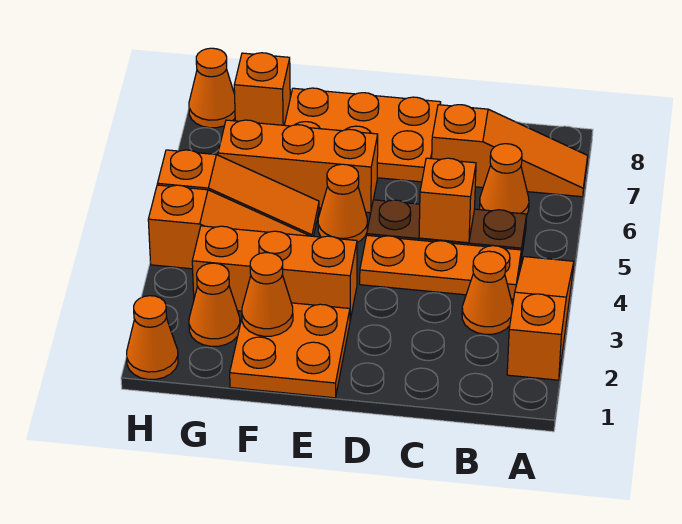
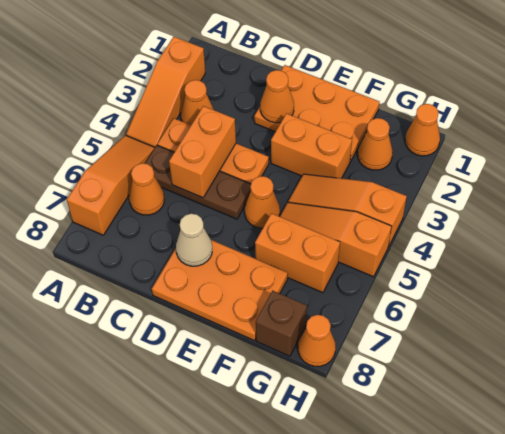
orange slope A7:C7 level 1 top C -> orange slope A5:A7 level 1 top 7
orange brick C5 level 2 -> orange brick C4:C5 level 2
none -> tan cone D7 level 2
orange plate E1:F2 level 1 -> orange plate D1:F2 level 1
orange brick E3:G3 level 1 -> orange brick E3:F3 level 1
orange brick E6:G6 level 1 -> orange brick F6:G6 level 1
orange cone F2 level 2 -> orange cone D2 level 2
orange brick G8 level 1 -> brown brick G8 level 1

